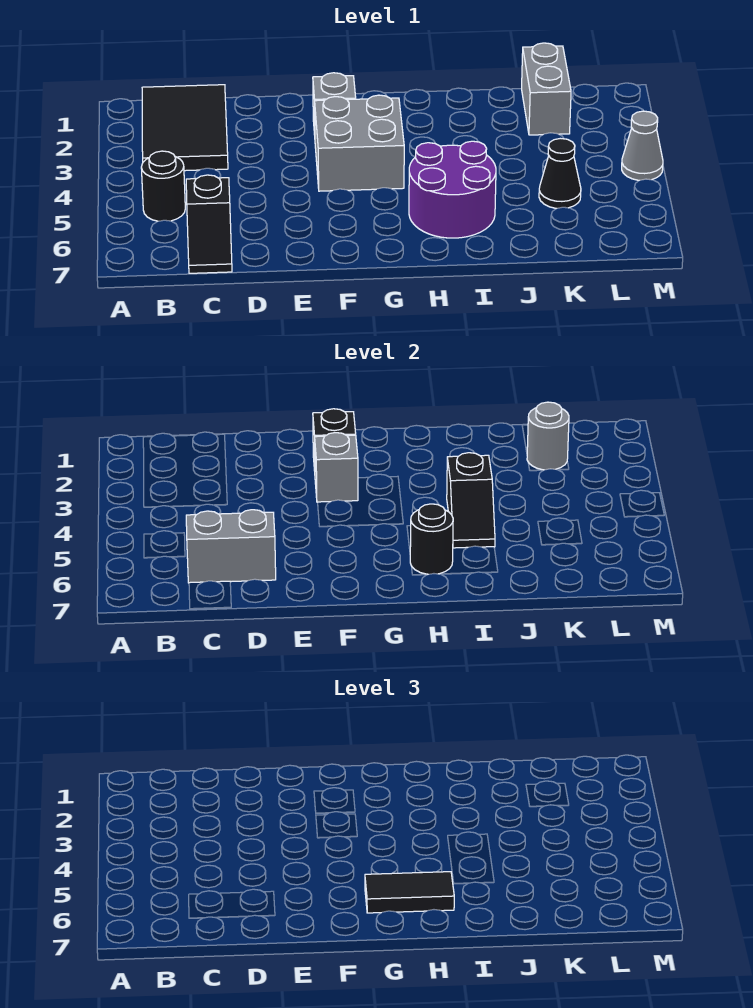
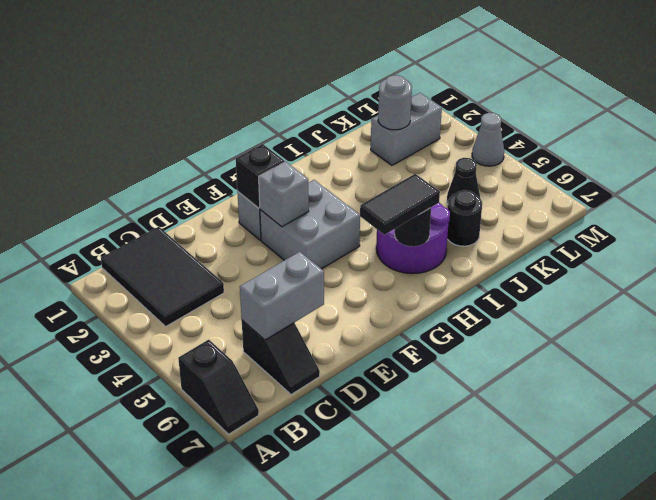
black round brick B5 level 1 -> black round brick J6 level 1
black slope I4:I5 level 2 top 4 -> black slope A6:A7 level 1 top 6
grey brick K1:K2 level 1 -> grey brick K2:L2 level 1

